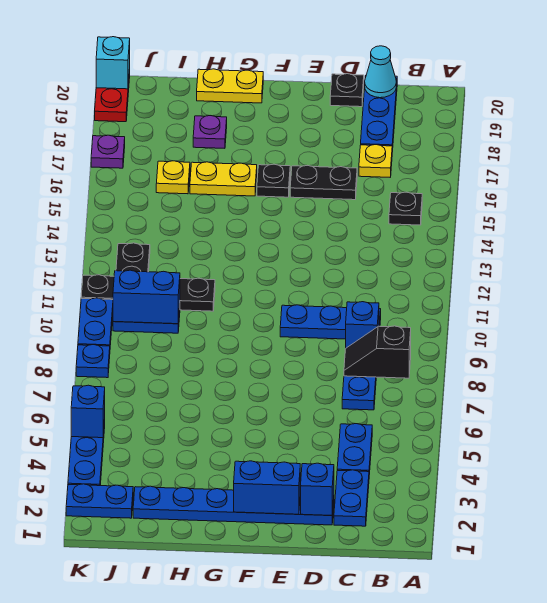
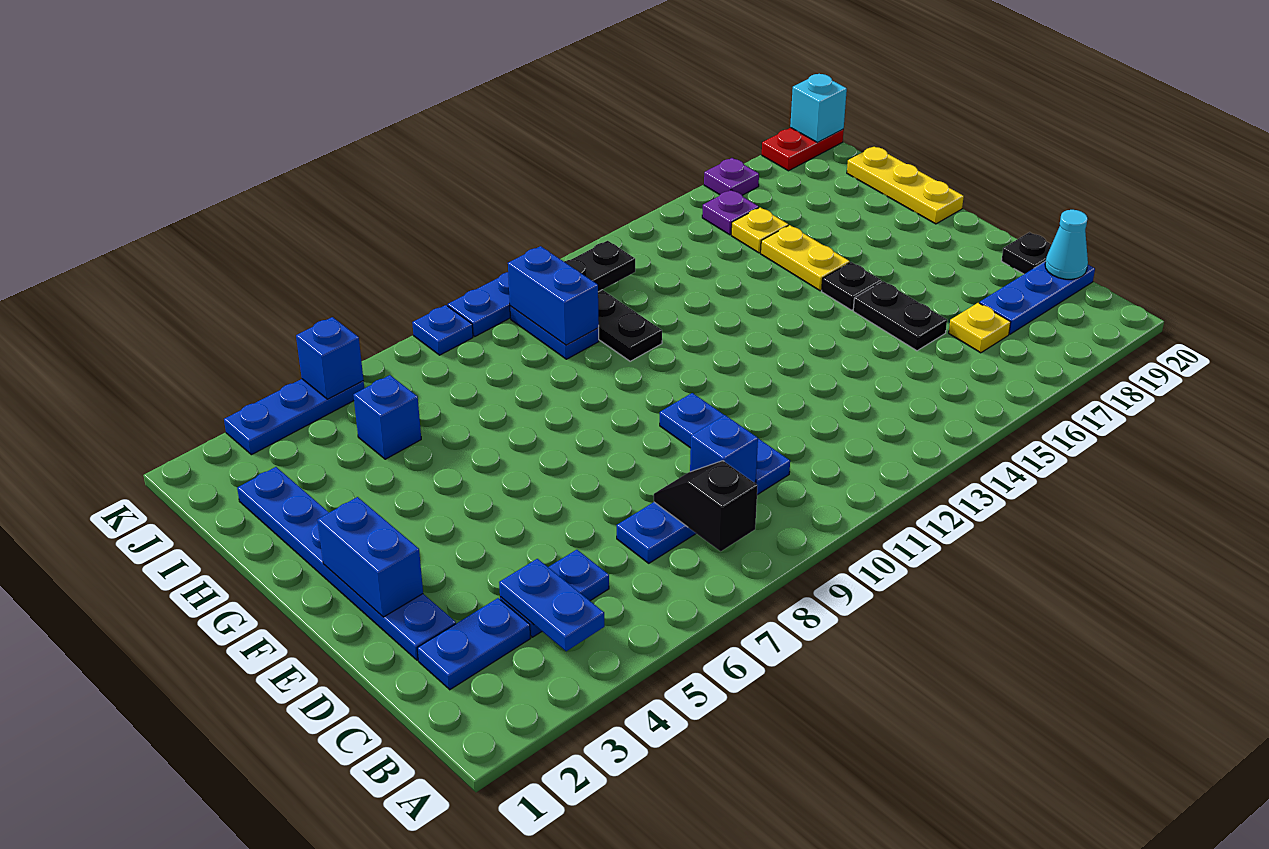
black plate B15 level 1 -> none
blue brick D2 level 2 -> blue brick I5 level 1
yellow plate G20:H20 level 1 -> yellow plate G20:I20 level 1
purple plate H18 level 1 -> purple plate J16 level 1
blue plate J2:K2 level 1 -> blue plate B4:C4 level 2

